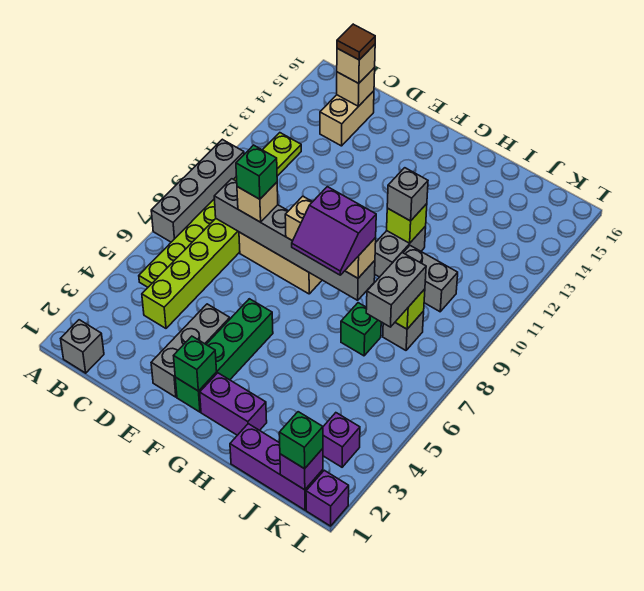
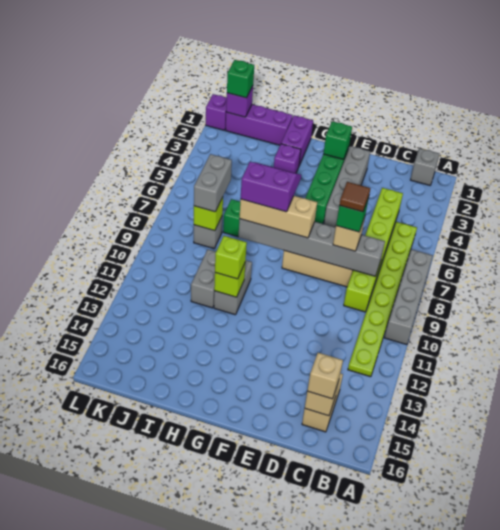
brown tile C15 level 4 -> brown tile D8 level 5
grey brick E2:E4 level 1 -> grey brick E2:E5 level 1
purple brick G2:H2 level 1 -> purple brick H1:H2 level 1
grey brick H11 level 3 -> lime brick H11 level 3
grey brick I10:J10 level 1 -> grey brick I10:I11 level 1
purple brick K3 level 1 -> purple brick H3 level 1

